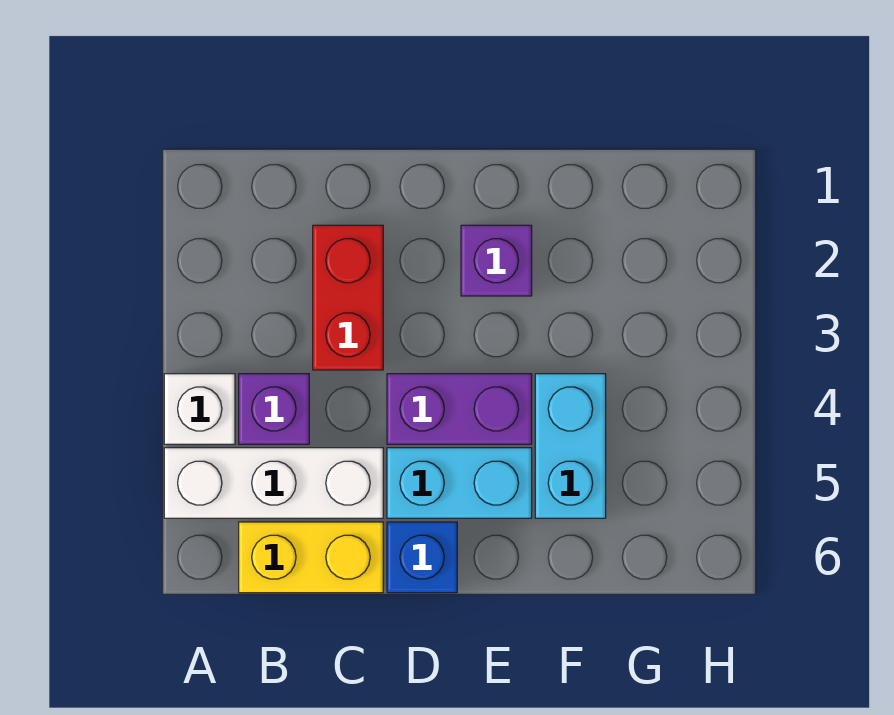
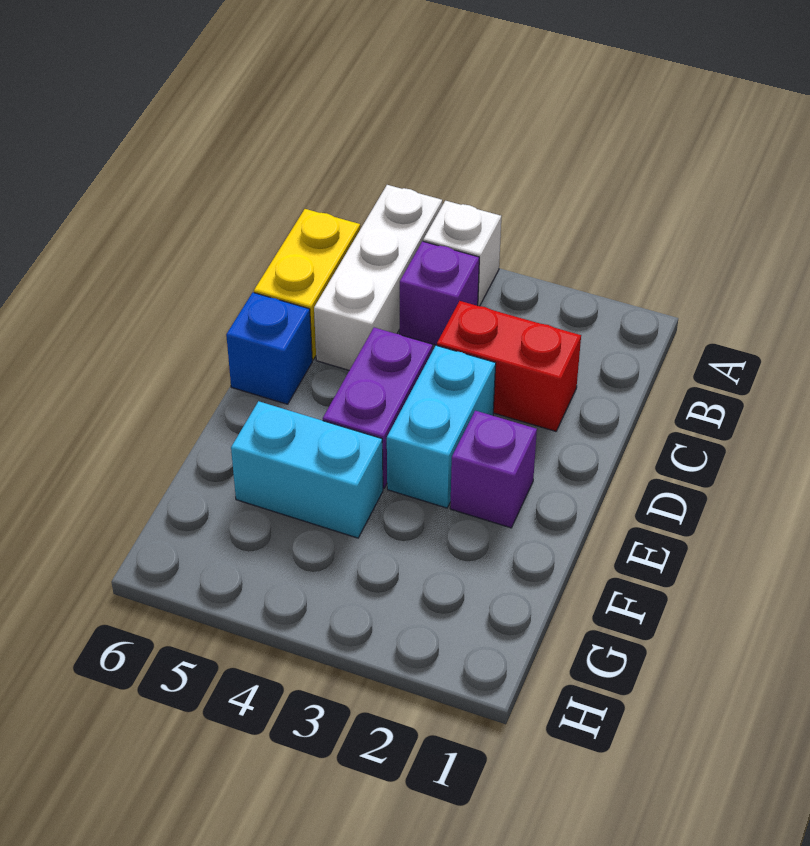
cyan brick D5:E5 level 1 -> cyan brick D3:E3 level 1

